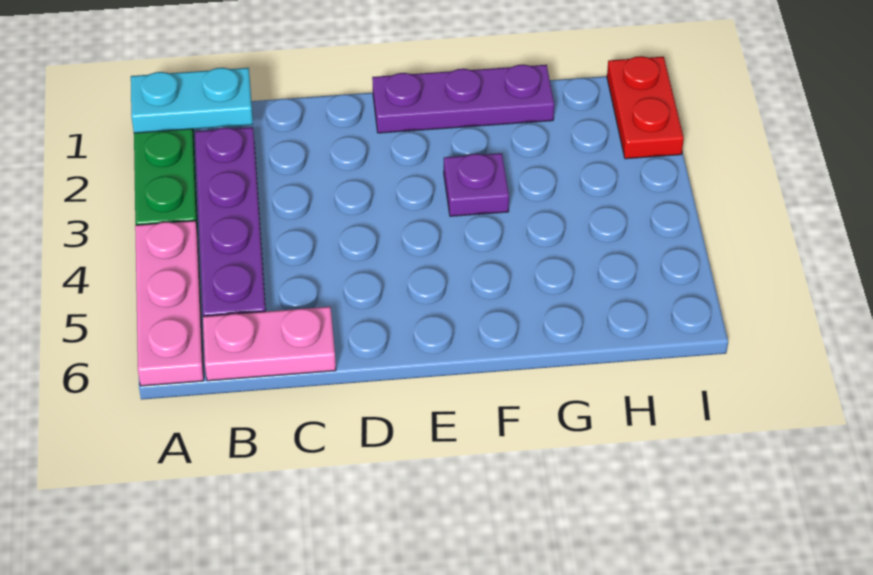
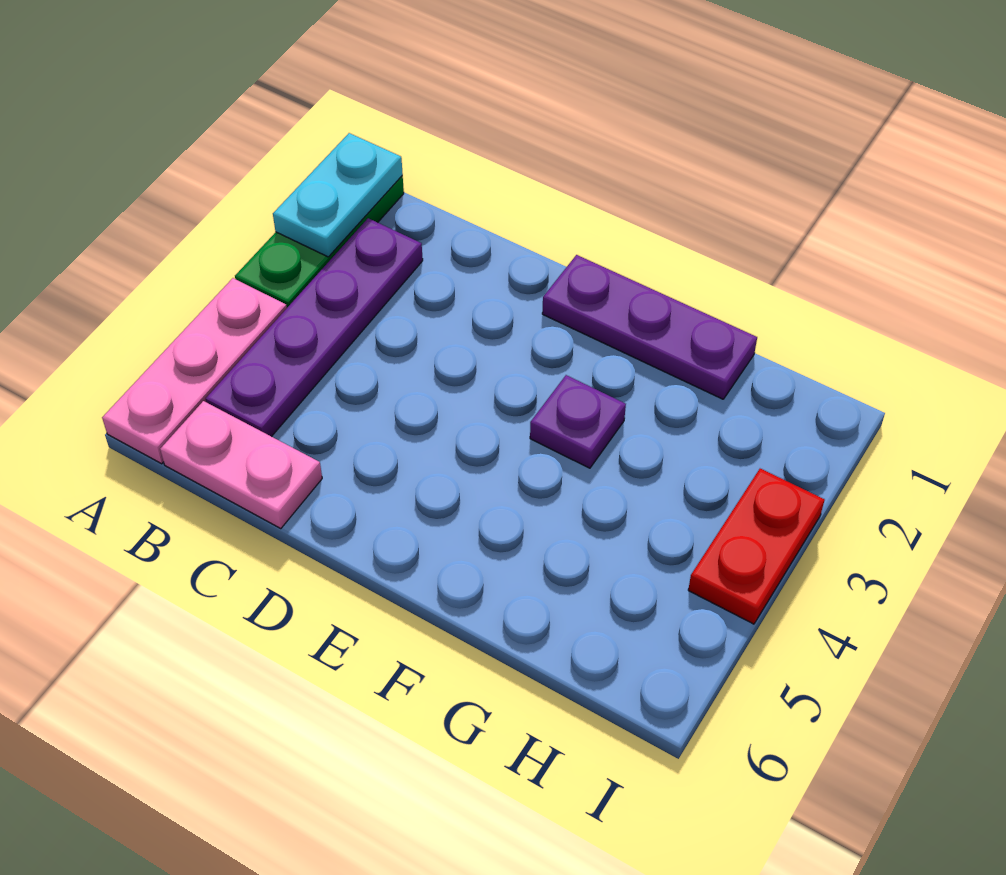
cyan plate A1:B1 level 2 -> cyan plate A1:A2 level 2
red plate I1:I2 level 1 -> red plate I3:I4 level 1

